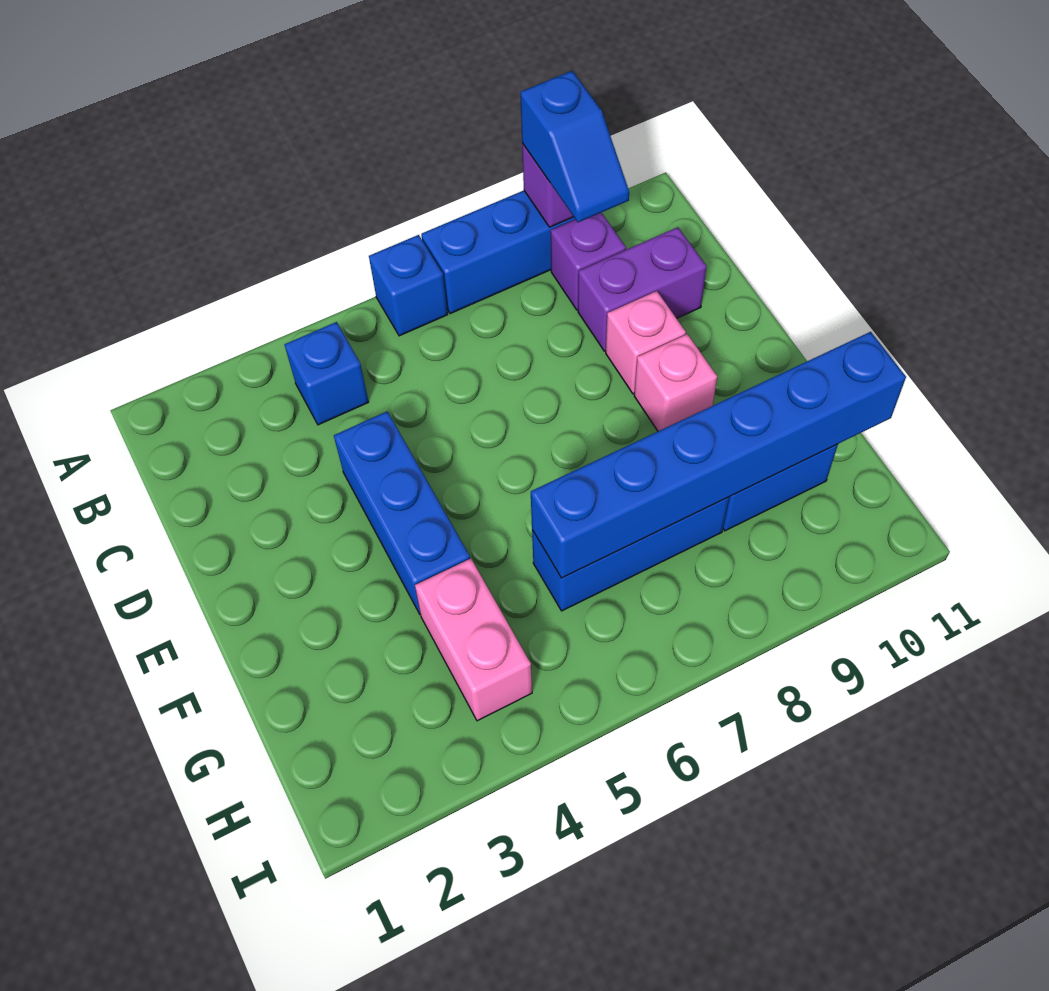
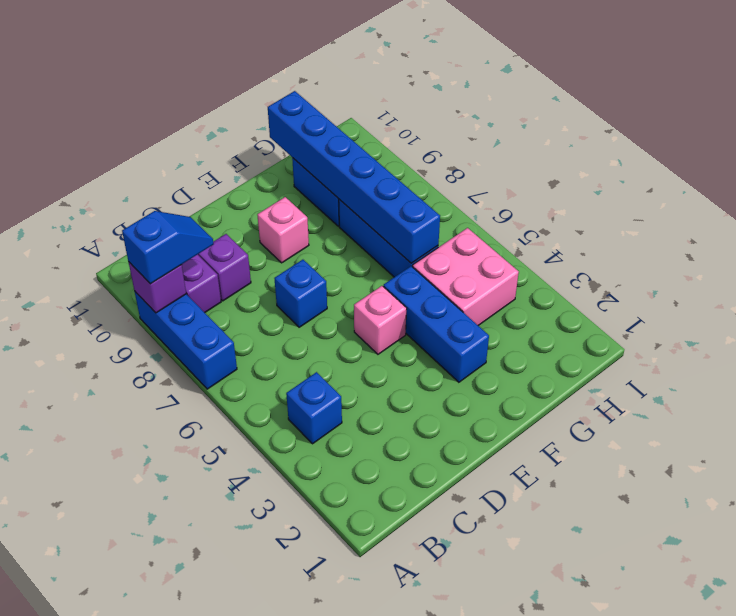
blue brick A6 level 1 -> blue brick D7 level 1
purple brick C9:C10 level 1 -> purple brick C9 level 1
blue brick D4:F4 level 1 -> blue brick F3:F5 level 1
pink brick D9 level 1 -> pink brick E5 level 1
pink brick G4:H4 level 1 -> pink brick G4:H5 level 1

